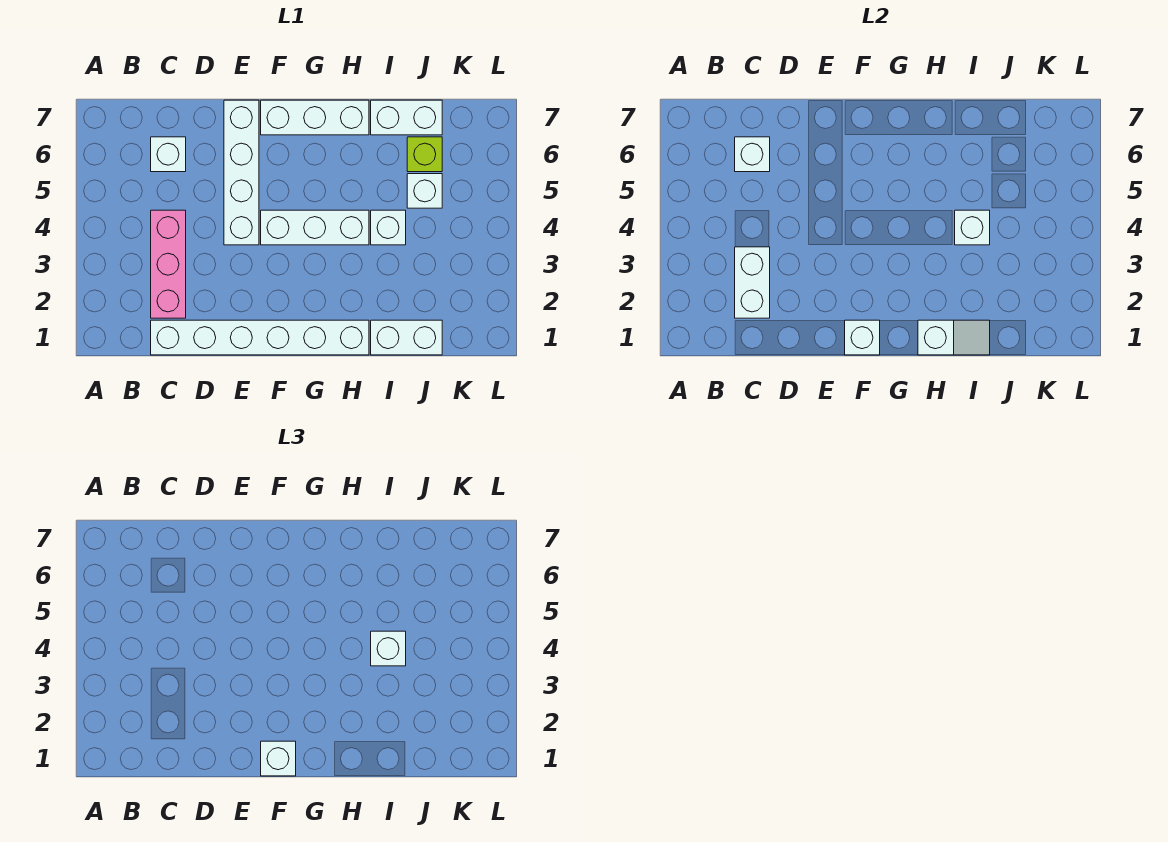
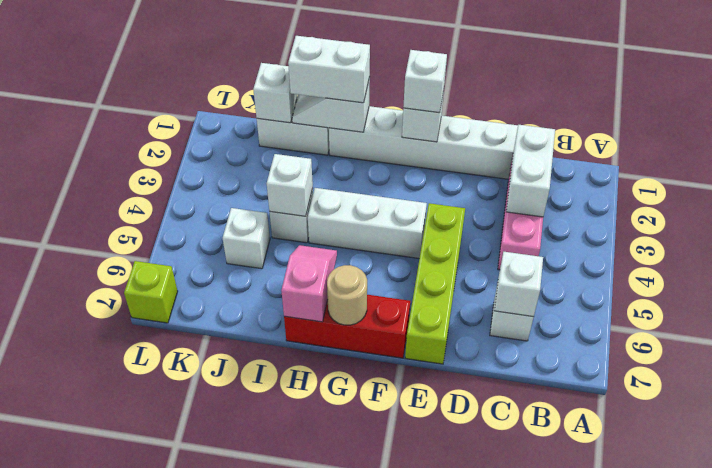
white brick E4:E7 level 1 -> lime brick E4:E7 level 1
white brick F7:H7 level 1 -> red brick F7:H7 level 1
none -> tan round brick G7 level 2
none -> pink slope H6:H7 level 2 top 7
white brick I4 level 3 -> white brick J1 level 2
white brick I7:J7 level 1 -> white brick H1:I1 level 3
lime brick J6 level 1 -> lime brick L7 level 1

